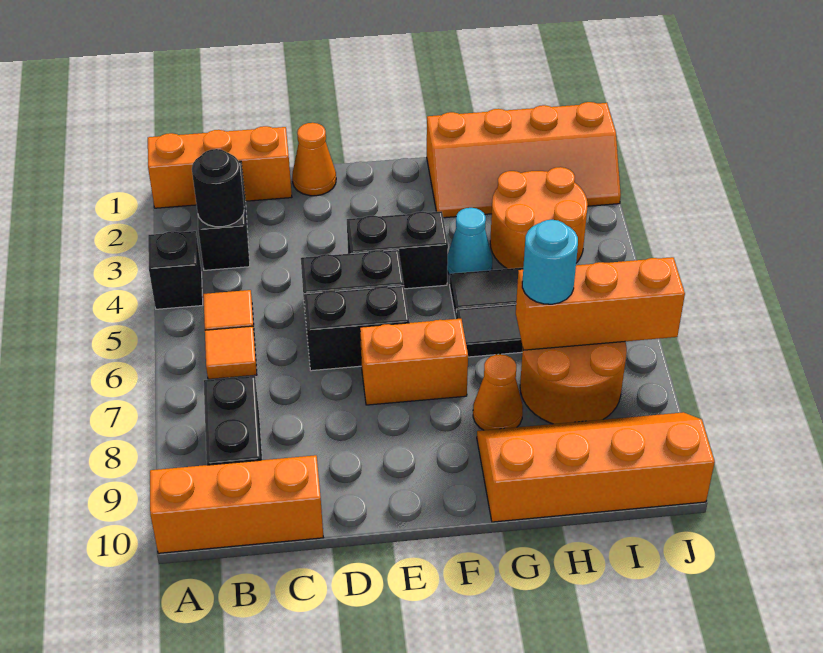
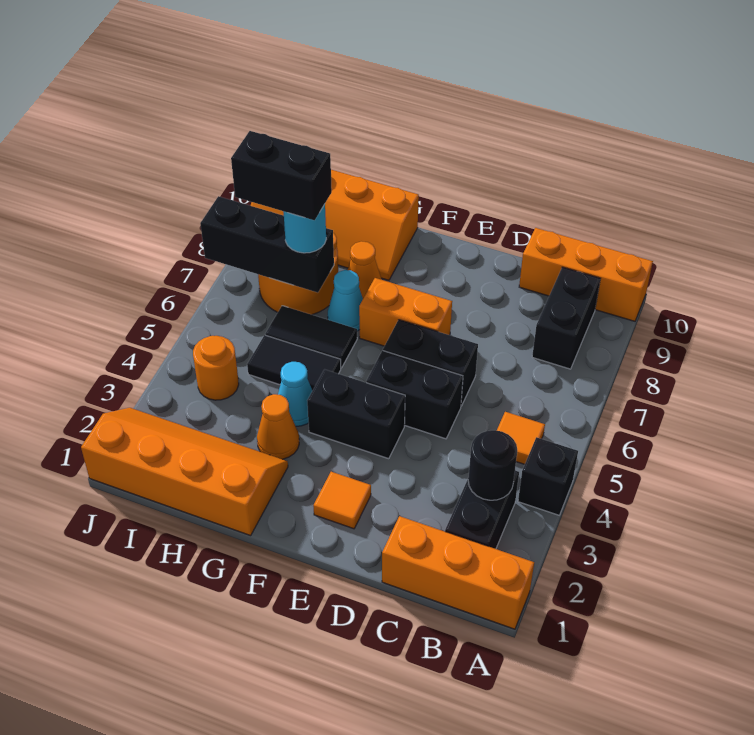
orange tile B6 level 1 -> orange tile E2 level 1
orange cone D1 level 1 -> orange cone G3 level 1
none -> cyan cone G7 level 1
orange round brick H3:I4 level 1 -> orange round brick I4 level 1
orange brick H7:J7 level 2 -> black brick H7:J7 level 2
none -> black brick H7:I7 level 4

